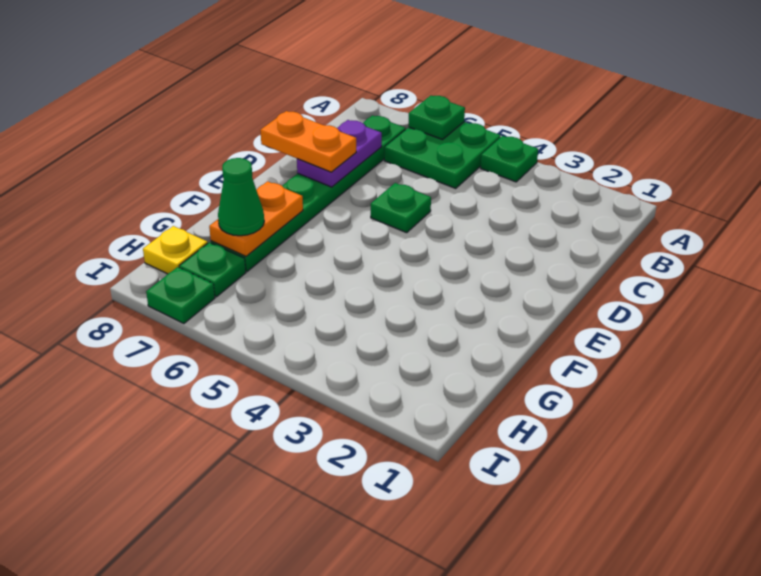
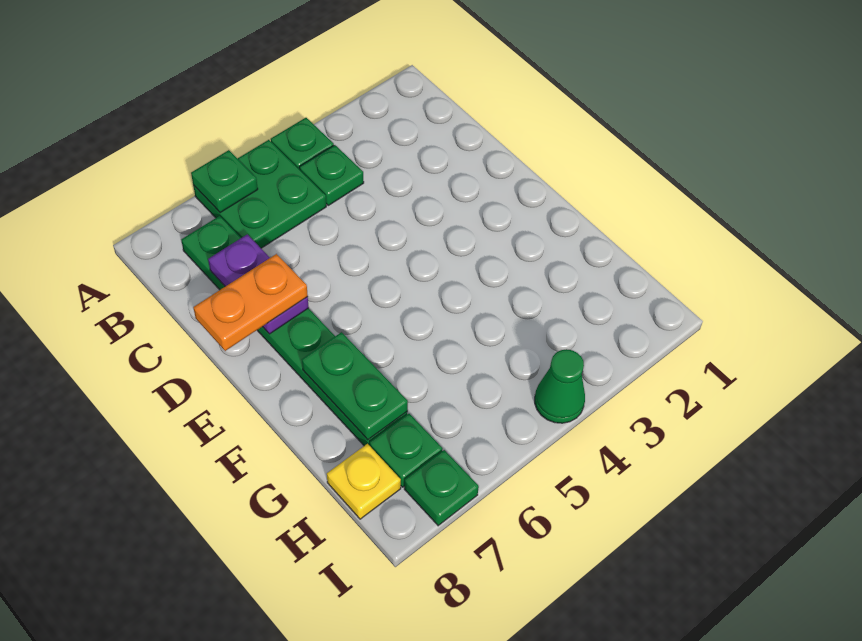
green plate D5 level 1 -> green plate B4 level 1
orange plate F7:G7 level 2 -> green plate F7:G7 level 2
green cone G7 level 3 -> green cone I4 level 1

